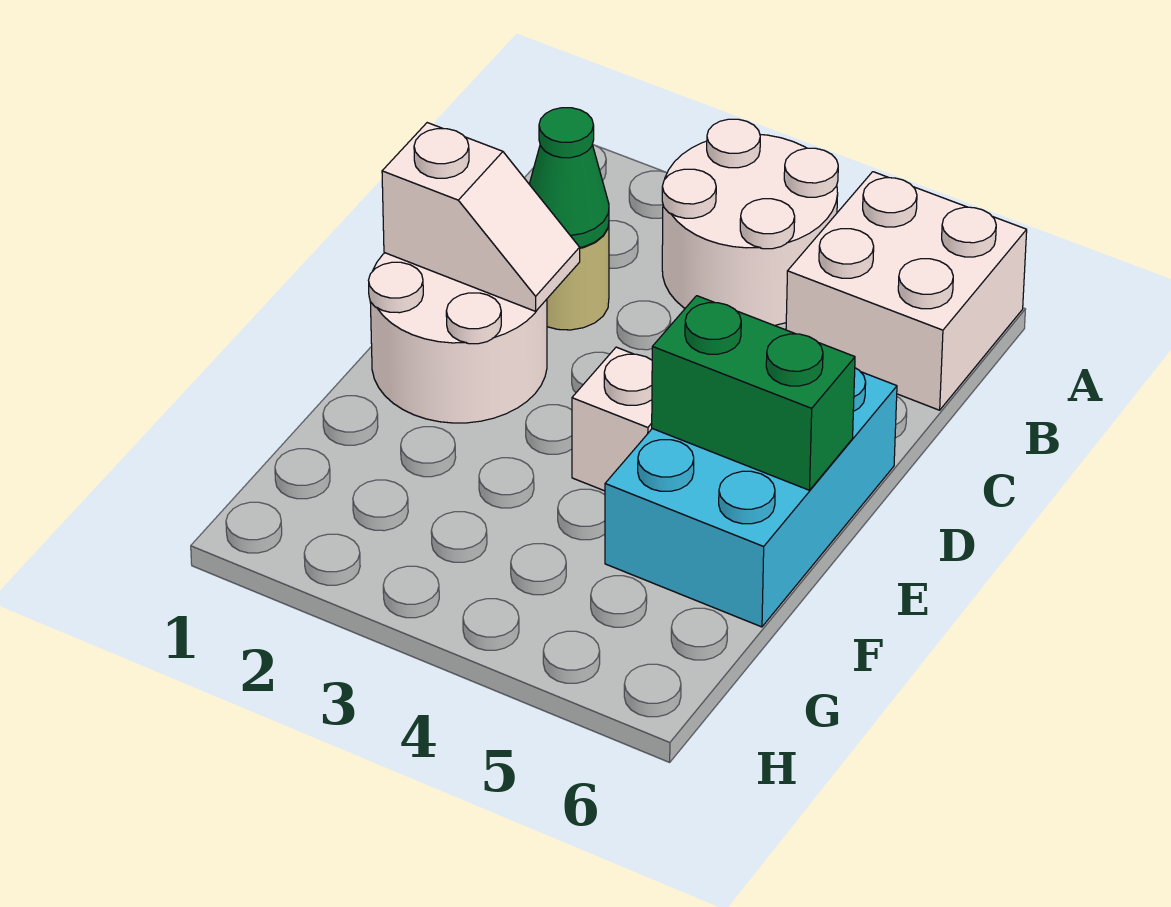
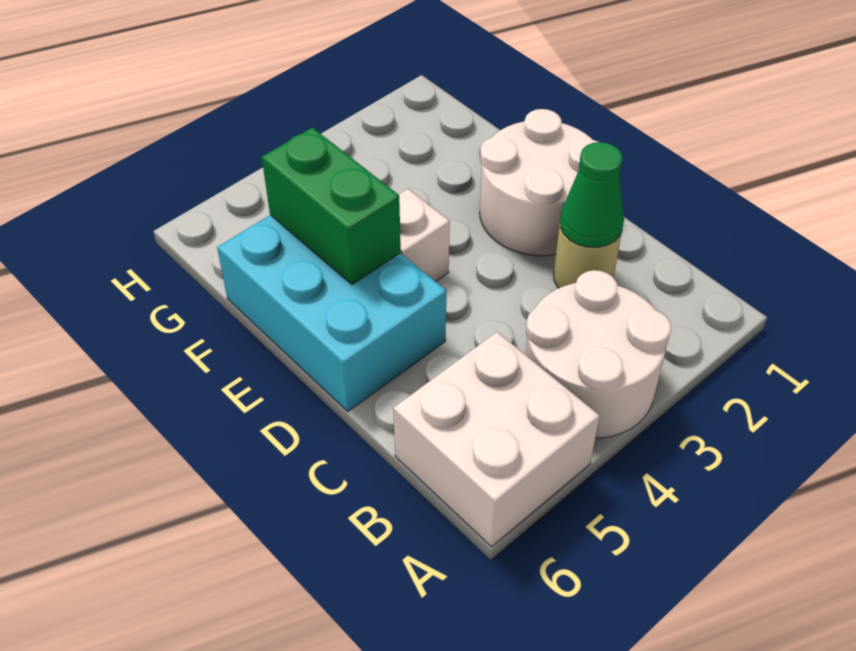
white slope D1:D2 level 2 top 1 -> none
green brick E5:E6 level 2 -> green brick E5:F5 level 2

